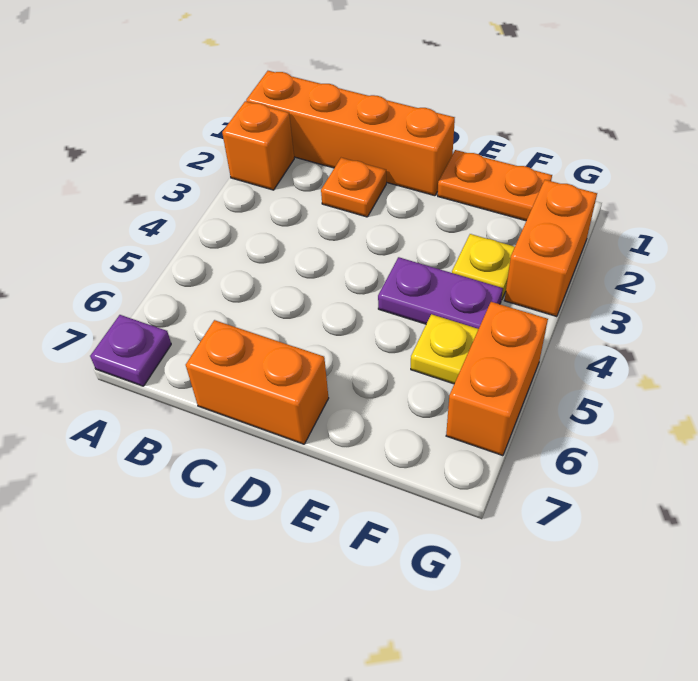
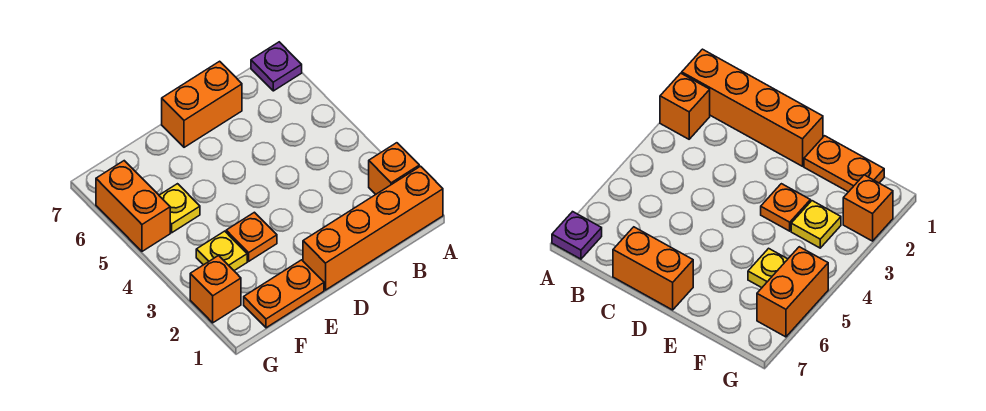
orange plate C2 level 1 -> orange plate E3 level 1
purple plate E4:F4 level 1 -> none
orange brick G2:G3 level 1 -> orange brick G2 level 1

